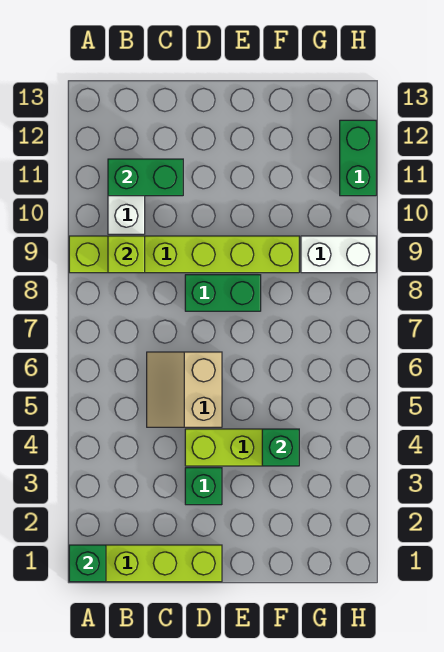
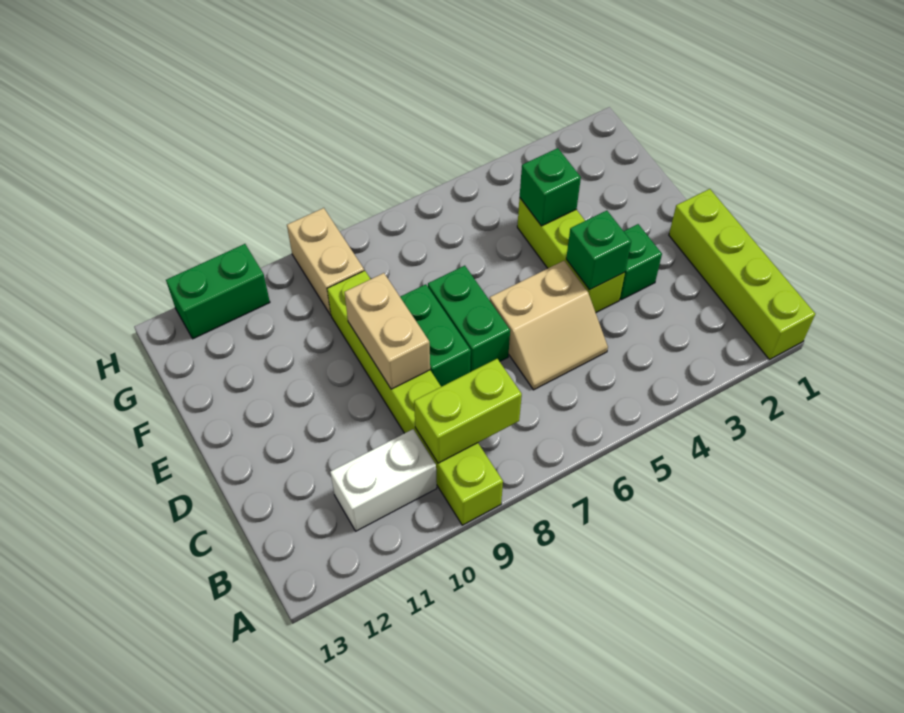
green brick A1 level 2 -> green brick D4 level 2
lime brick B9 level 2 -> lime brick B8:B9 level 2
green brick B11:C11 level 2 -> green brick D7:E7 level 1
none -> tan brick D9:E9 level 2
white brick G9:H9 level 1 -> tan brick G9:H9 level 1

